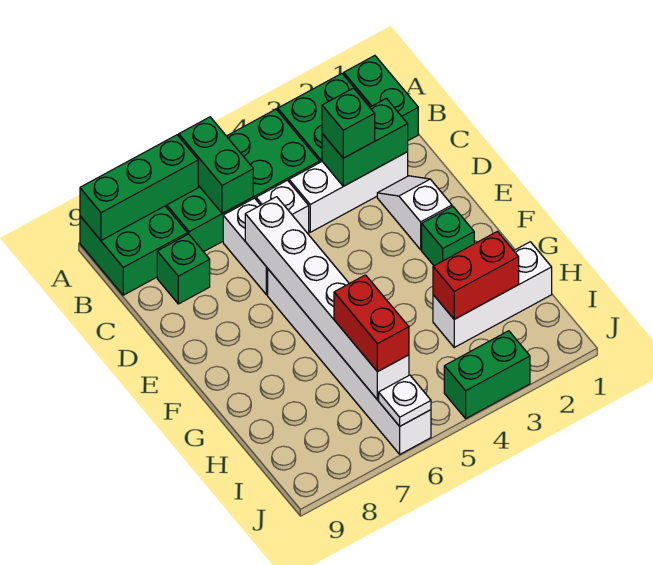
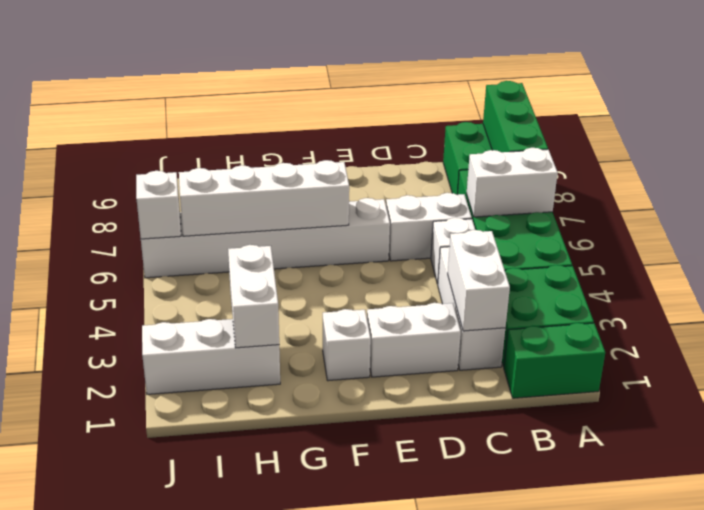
green brick A6:B6 level 2 -> white brick A6:B6 level 2
green brick C2:C3 level 2 -> white brick C2:C3 level 2
green brick C3 level 3 -> none
green brick C8 level 1 -> none
white slope D2:E2 level 1 top E -> white brick D2:E2 level 1
white brick D6:I6 level 2 -> white brick F6:I6 level 2
green brick F2 level 1 -> white brick F2 level 1
white brick H1:H3 level 1 -> white brick H2:J2 level 1
red brick H2:H3 level 2 -> white brick H2:H3 level 2
red brick H6:I6 level 3 -> none
green brick J3:J4 level 1 -> none
white plate J6 level 2 -> white brick J6 level 2

